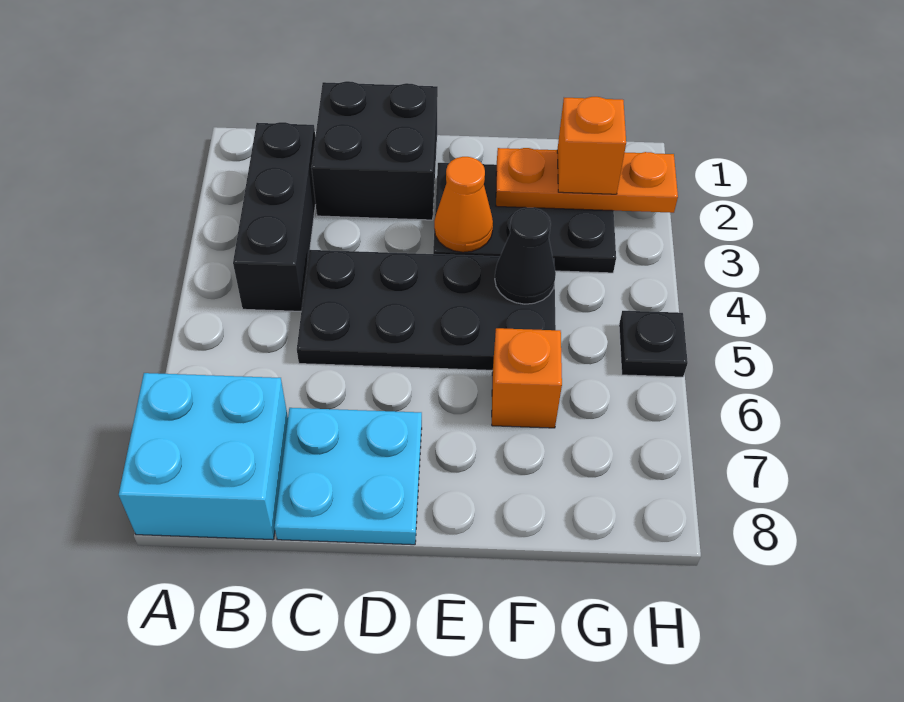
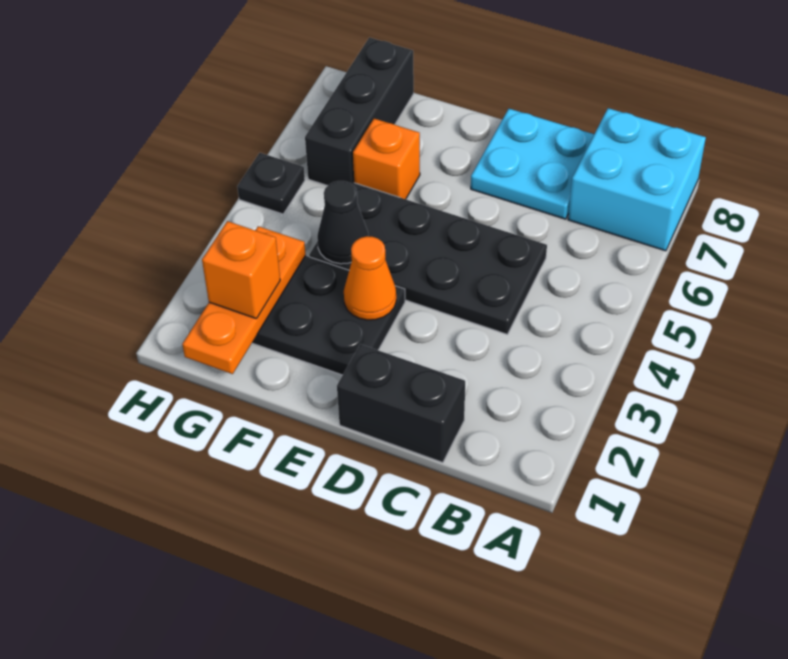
black brick B2:B4 level 1 -> black brick G6:G8 level 1
black brick C1:D2 level 1 -> black brick C1:D1 level 1
orange plate F2:H2 level 2 -> orange plate G1:G3 level 2

